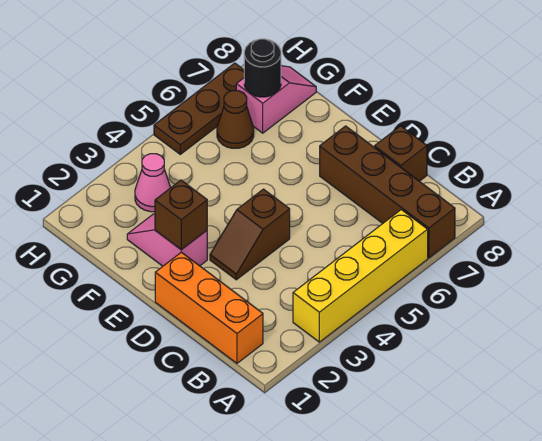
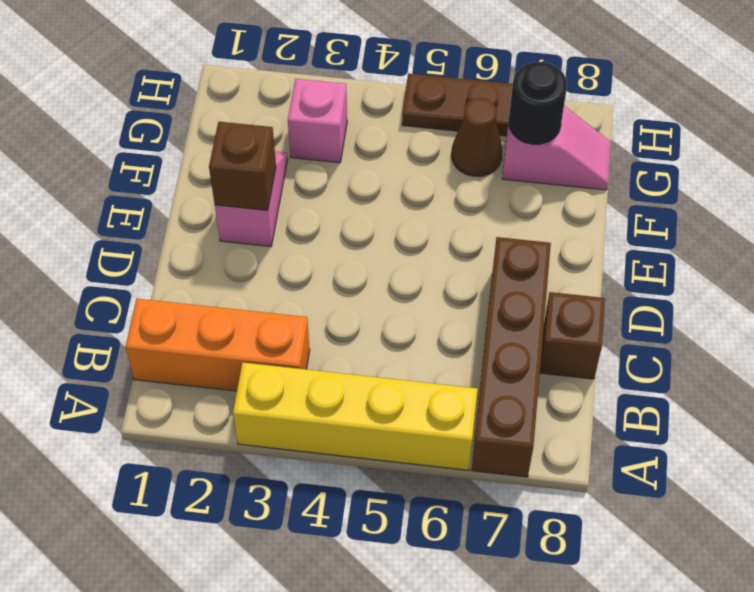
orange brick B1:D1 level 1 -> orange brick B1:B3 level 1
brown slope D3:D4 level 1 top 4 -> none
pink cone G3 level 1 -> pink brick G3 level 1

